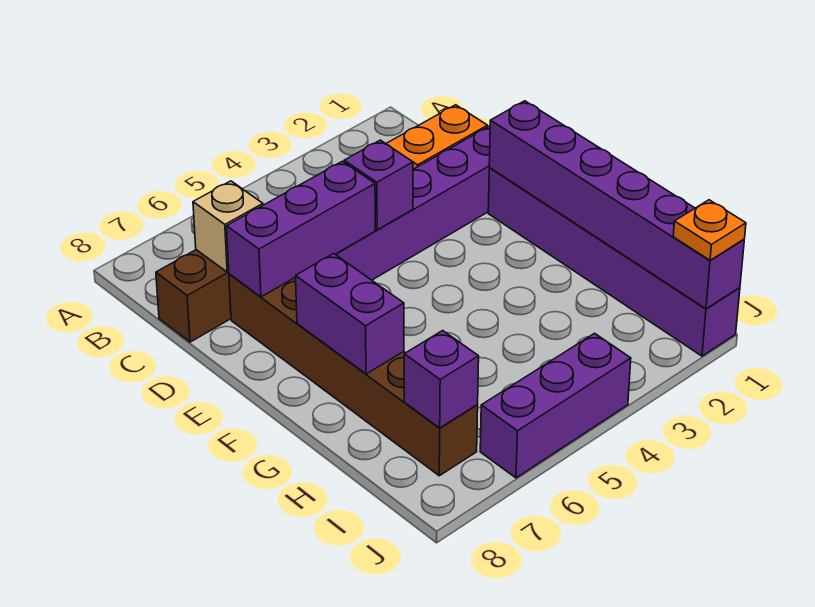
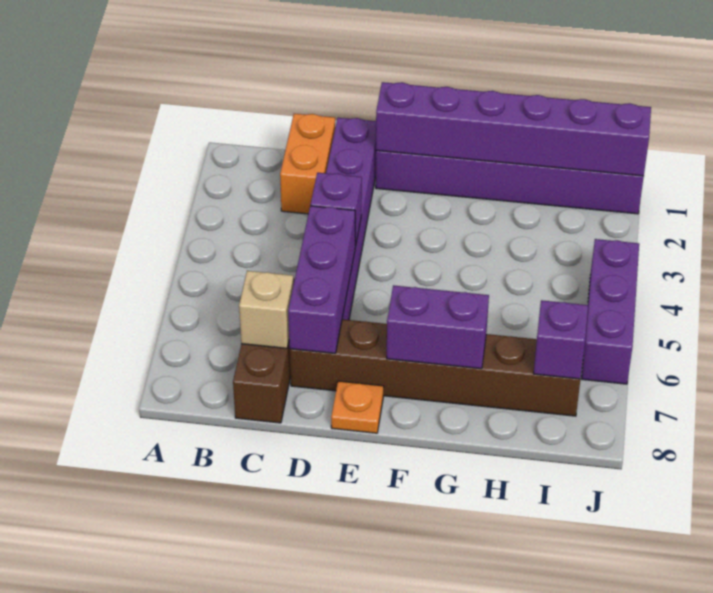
orange plate J1 level 3 -> orange plate E8 level 1

